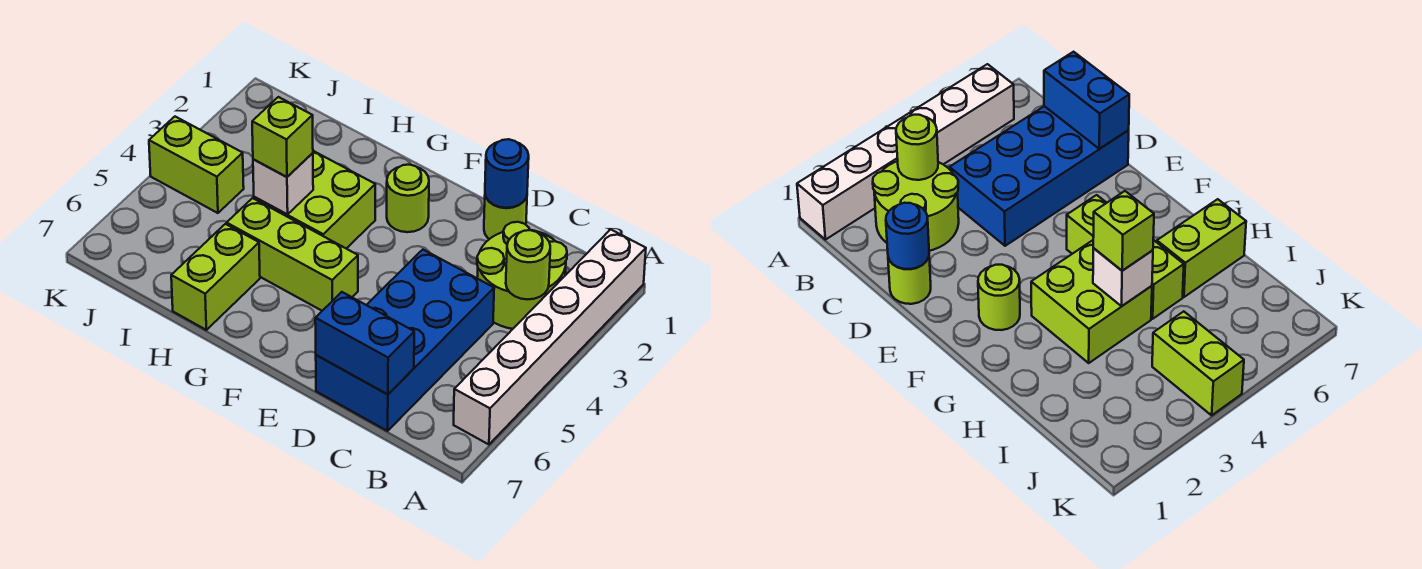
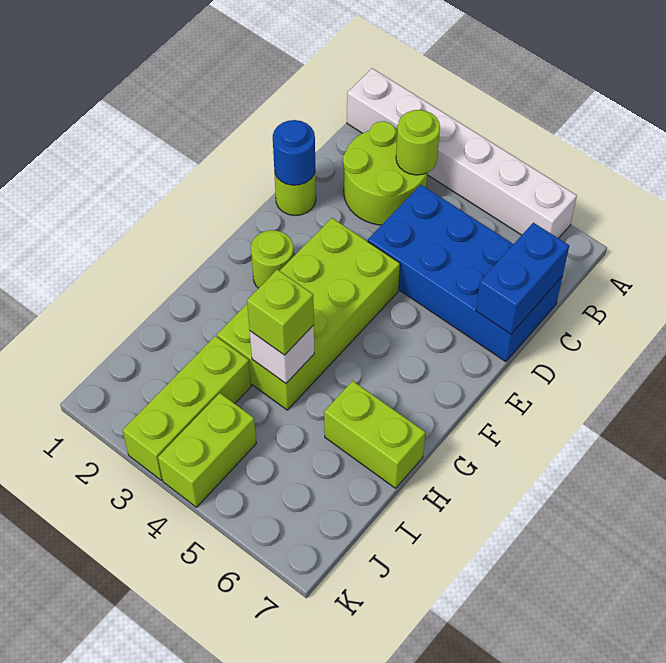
lime brick F5:H5 level 1 -> lime brick I3:K3 level 1
lime brick G3:H4 level 1 -> lime brick E3:H4 level 1

